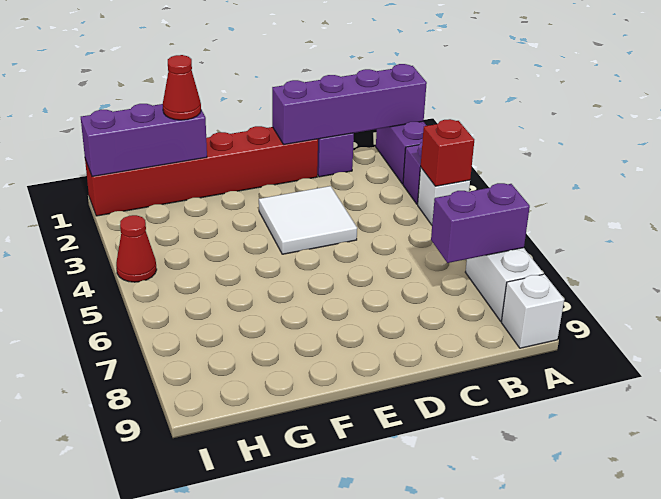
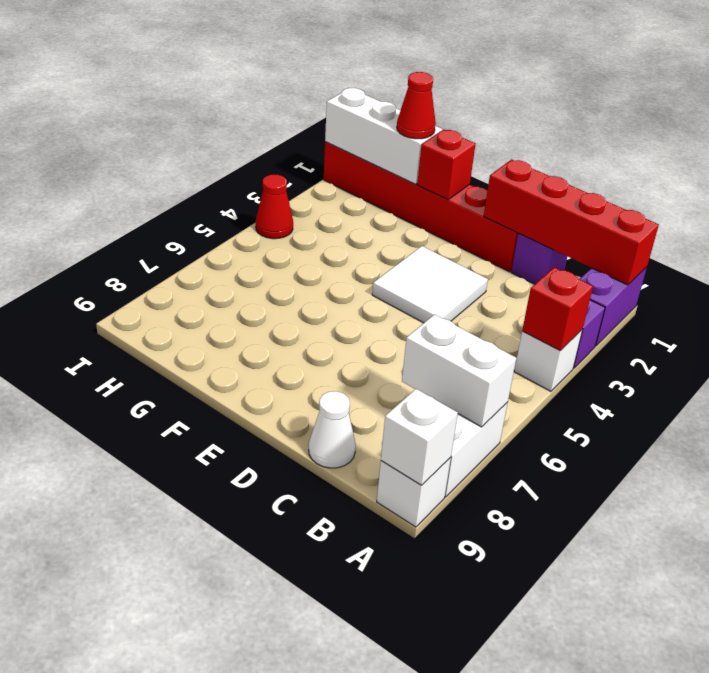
purple brick A1:D1 level 2 -> red brick A1:D1 level 2
purple brick A7:B7 level 2 -> white brick A7:B7 level 2
none -> white brick A9 level 2
none -> white cone C9 level 1
none -> red brick F1 level 2
purple brick G1:I1 level 2 -> white brick G1:I1 level 2

